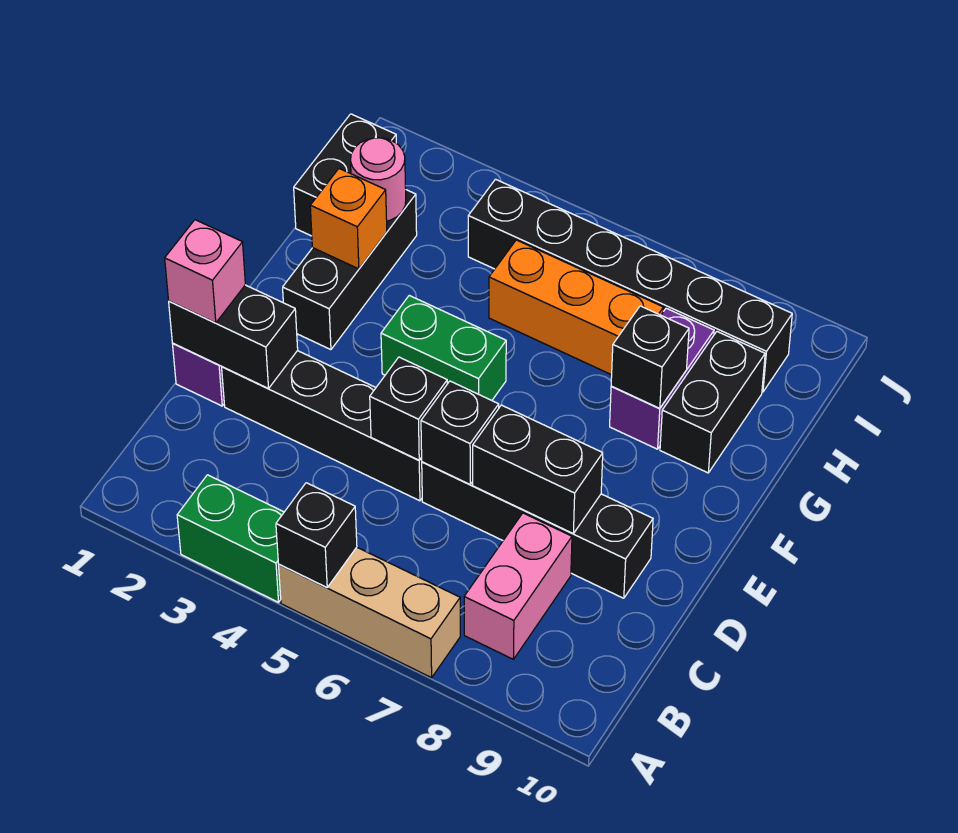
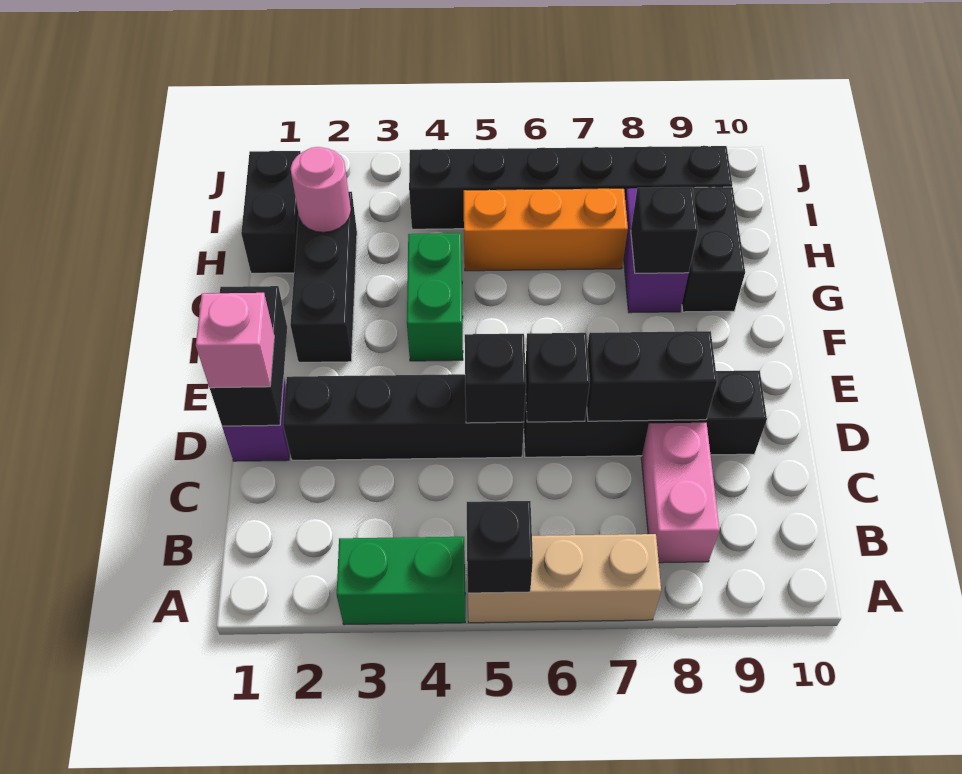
black brick D1:D2 level 2 -> black brick D1:E1 level 2
green brick F4:F5 level 1 -> green brick F4:G4 level 1
orange brick G2 level 2 -> none

